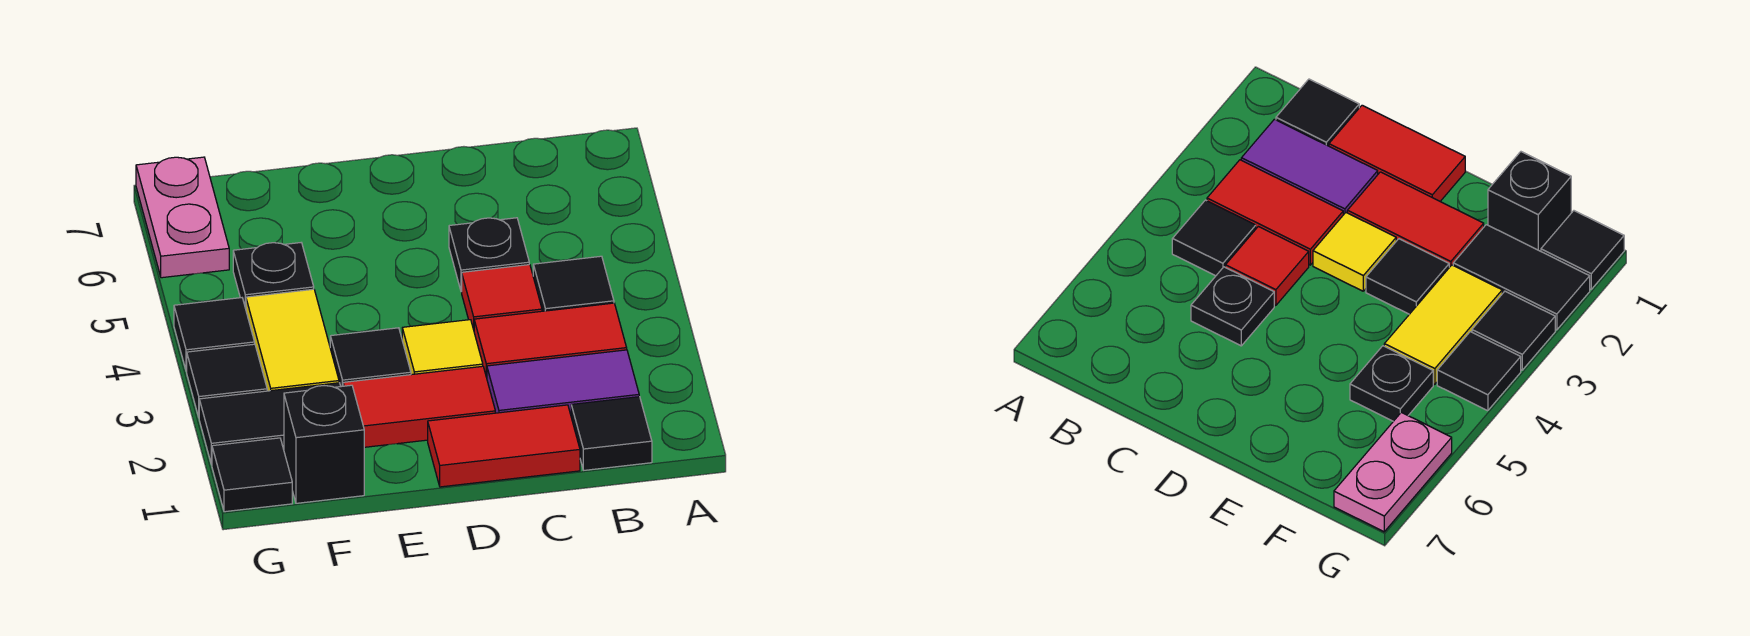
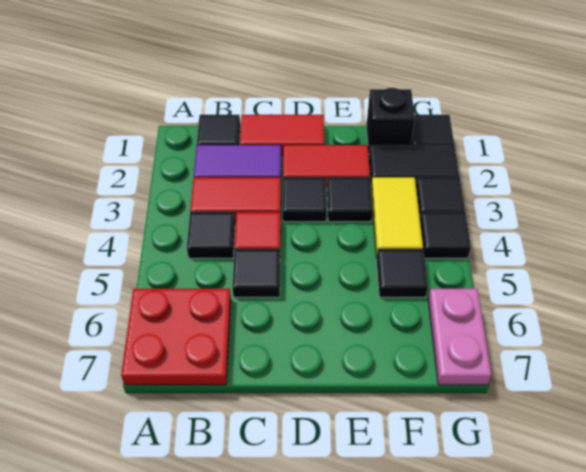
none -> red plate A6:B7 level 1
black plate C5 level 1 -> black tile C5 level 1
yellow tile D3 level 1 -> black tile D3 level 1
black plate F5 level 1 -> black tile F5 level 1

